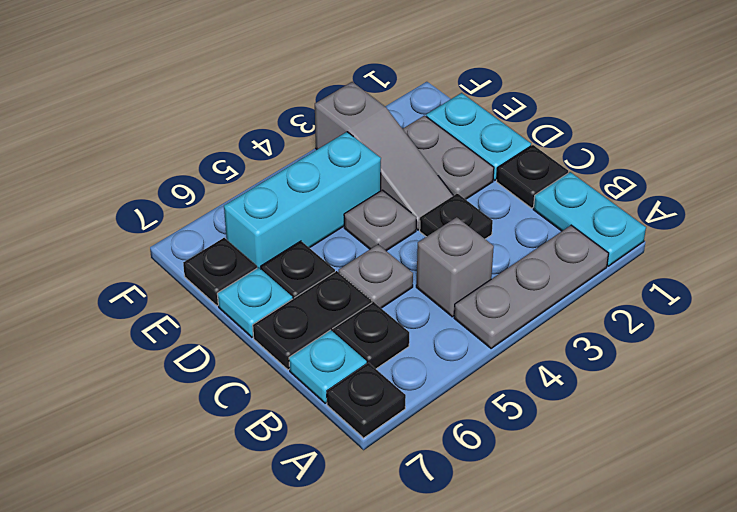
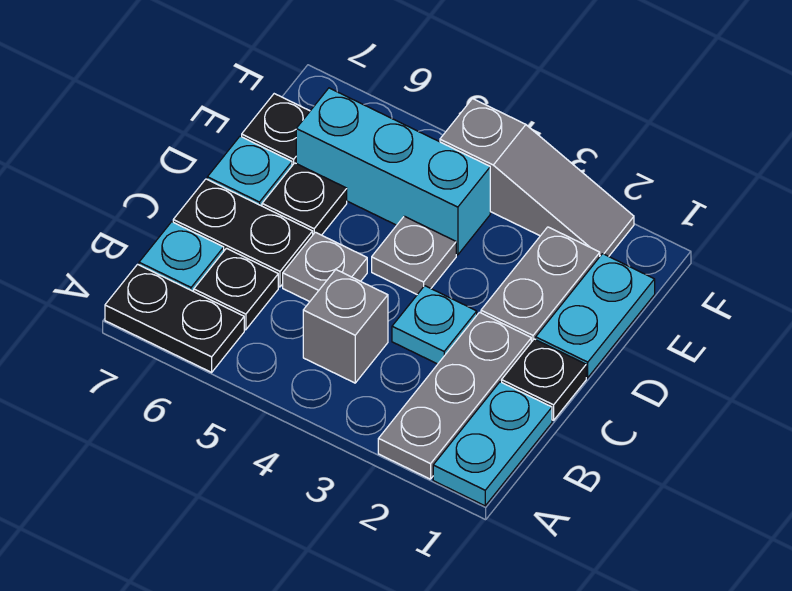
grey plate A2:A4 level 1 -> grey plate A2:C2 level 1
black plate A7 level 1 -> black plate A6:A7 level 1
black plate C3 level 1 -> cyan plate C3 level 1
grey slope D3:F3 level 1 top F -> grey slope F2:F4 level 1 top 4

